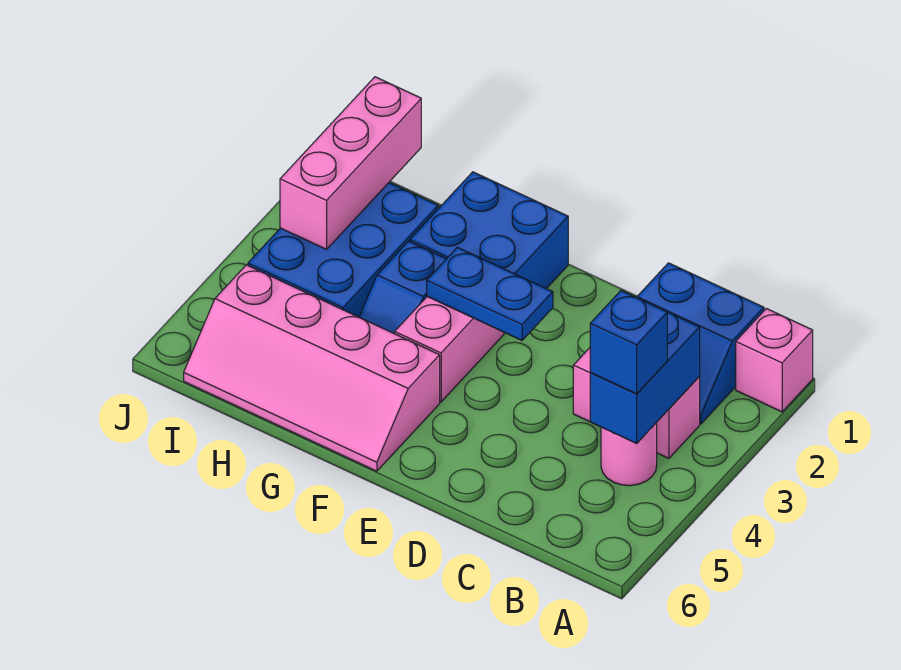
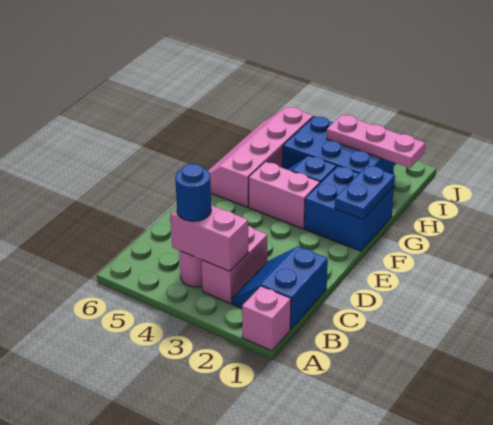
blue brick B3:B4 level 2 -> pink brick B3:B4 level 2
blue brick B4 level 3 -> blue round brick B4 level 3
blue plate E3:F3 level 2 -> blue plate F1:G1 level 2
pink brick I1:I3 level 2 -> pink plate I1:I3 level 2

